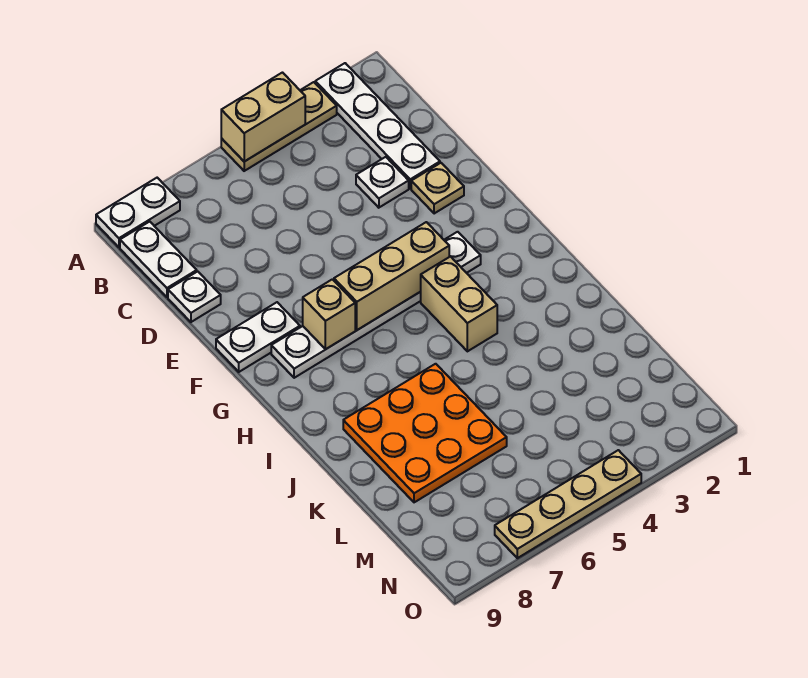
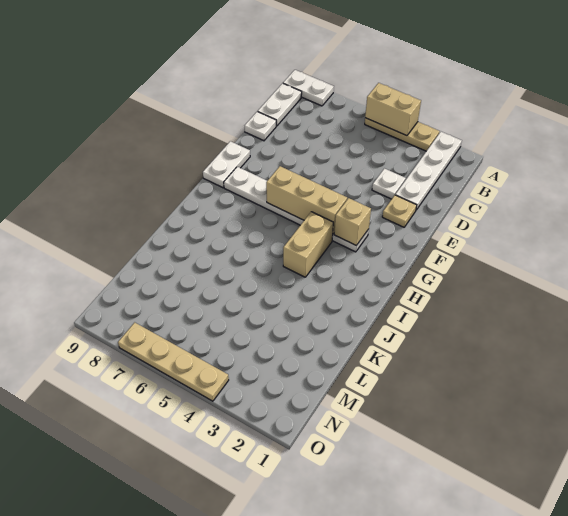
white plate F8:F9 level 1 -> white plate F9:G9 level 1
tan brick G7 level 2 -> tan brick G3 level 2
orange plate J6:L8 level 1 -> none

